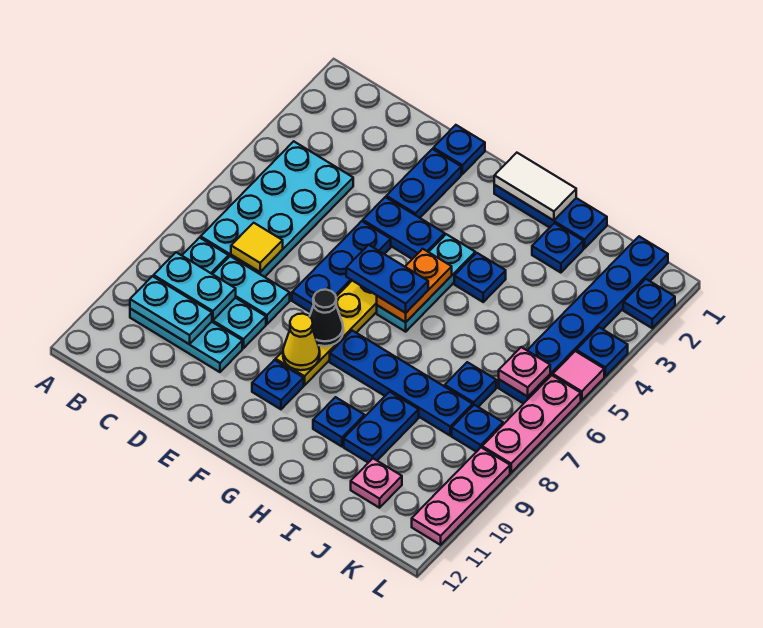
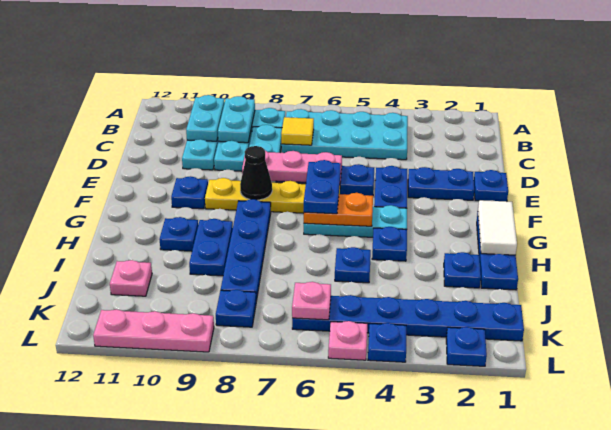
yellow cone F9 level 2 -> none
blue plate I9:I10 level 1 -> blue plate H9:I9 level 1
blue plate J7 level 1 -> blue plate I5 level 1
pink tile L5 level 1 -> pink plate L5 level 1
pink plate L6:L8 level 1 -> pink plate E6:E8 level 2

